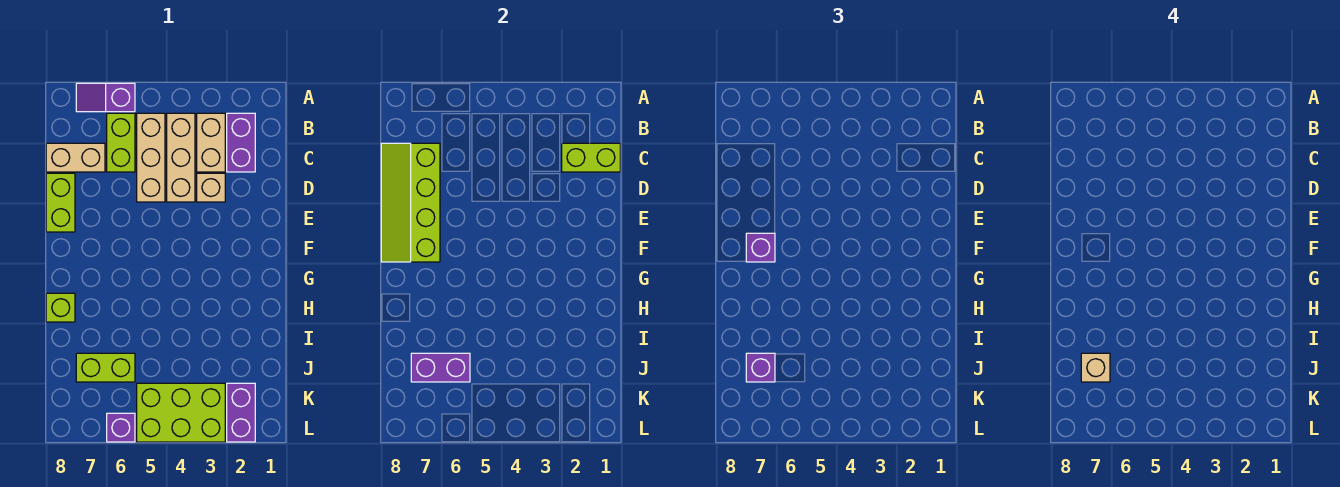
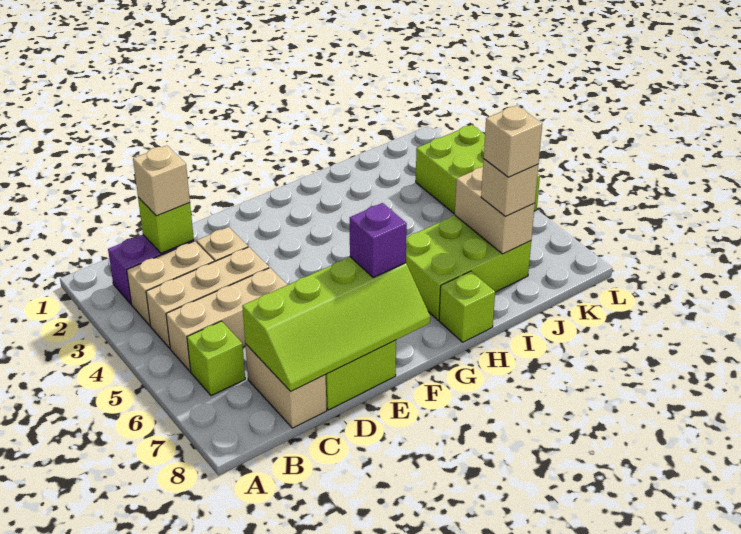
purple slope A6:A7 level 1 top 6 -> none
lime brick B6:C6 level 1 -> lime brick B6 level 1
lime brick C1:C2 level 2 -> lime brick C2 level 2
none -> tan brick C2 level 3
lime brick J6:J7 level 1 -> lime brick H6:J7 level 1
purple brick J6:J7 level 2 -> tan brick J6:J7 level 2
purple brick J7 level 3 -> tan brick J7 level 3
purple brick K2:L2 level 1 -> none
purple brick L6 level 1 -> none

